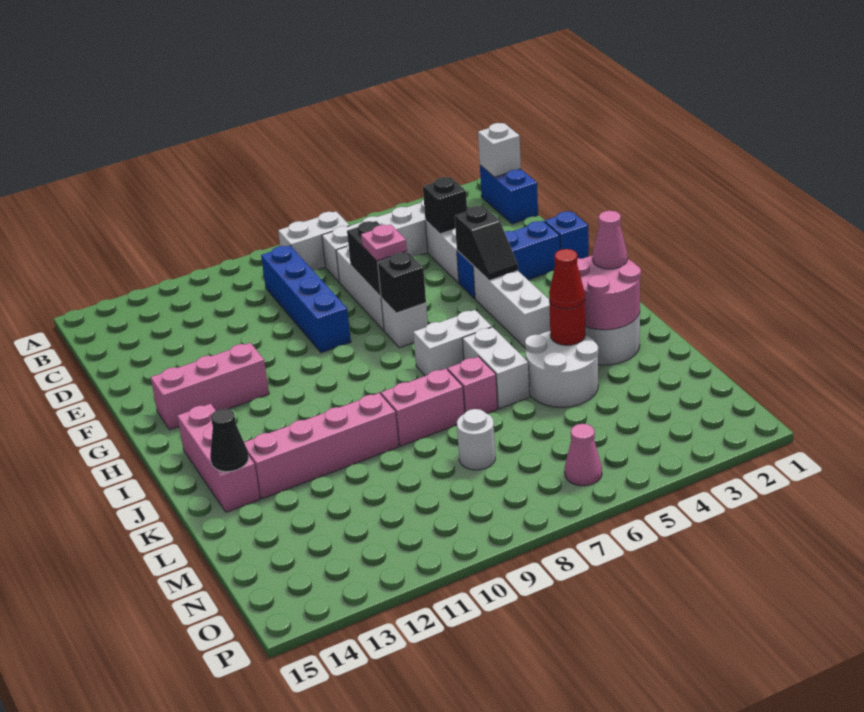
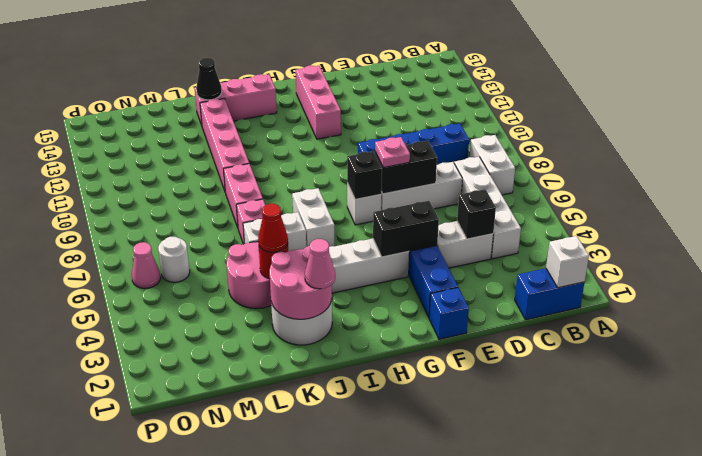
black slope F4:G4 level 2 top F -> black brick F4:G4 level 2
white round brick K4:L5 level 1 -> pink round brick K4:L5 level 1
white round brick M8 level 1 -> white round brick N6 level 1

